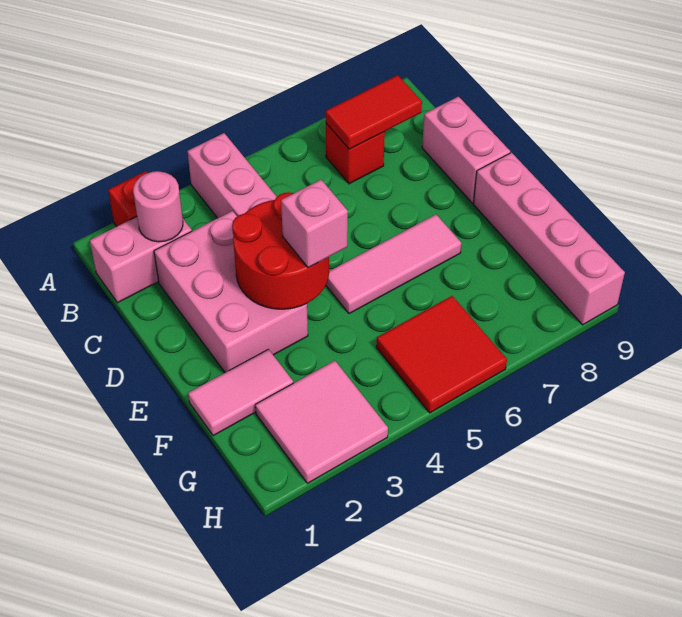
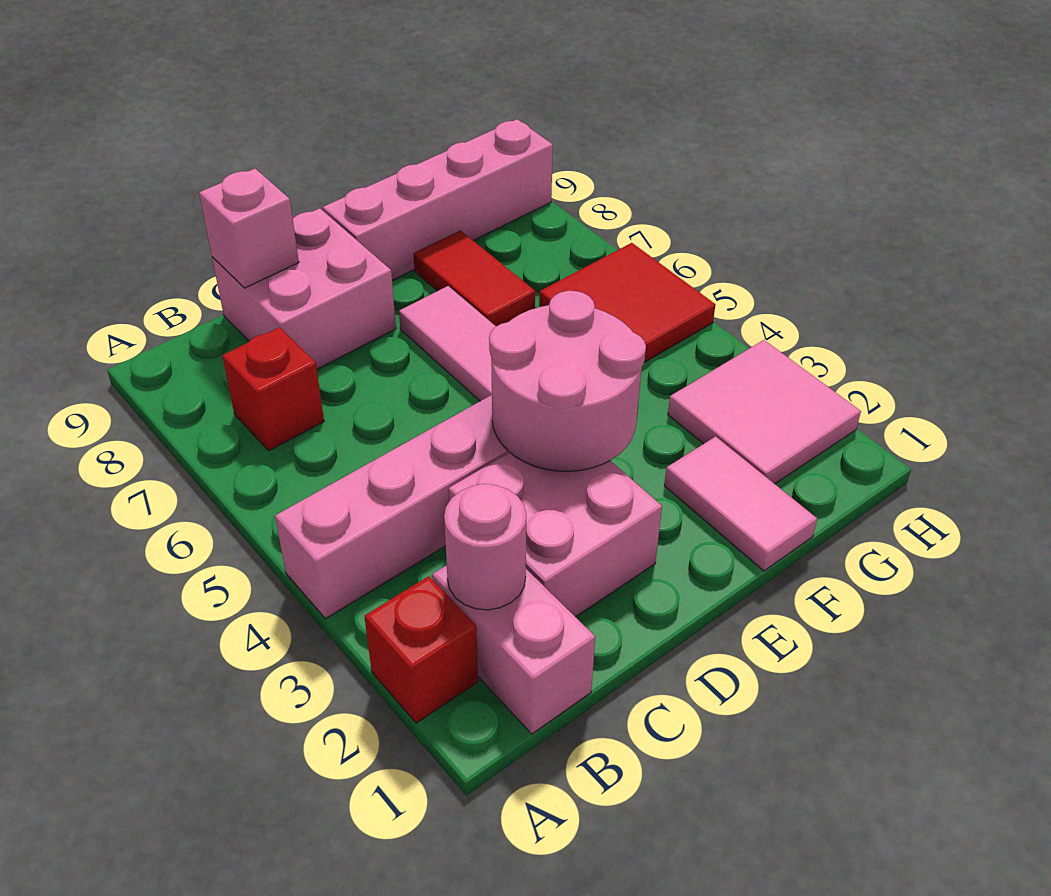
red tile B7:B8 level 2 -> red tile F7:F8 level 1
pink brick C2:E3 level 1 -> pink brick C2:D3 level 1
pink brick C9:D9 level 1 -> pink brick C8:D9 level 1
red round brick D3:E4 level 2 -> pink round brick D3:E4 level 2
pink brick E4 level 3 -> pink brick C9 level 2

